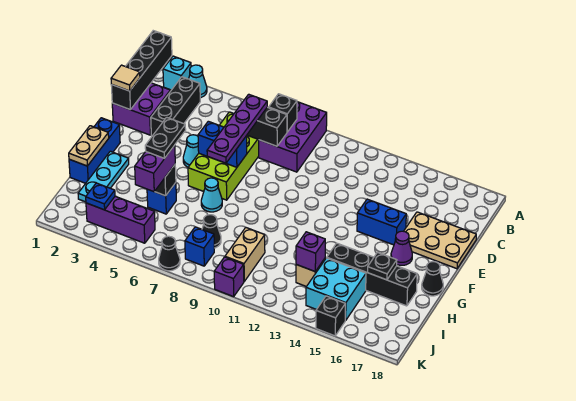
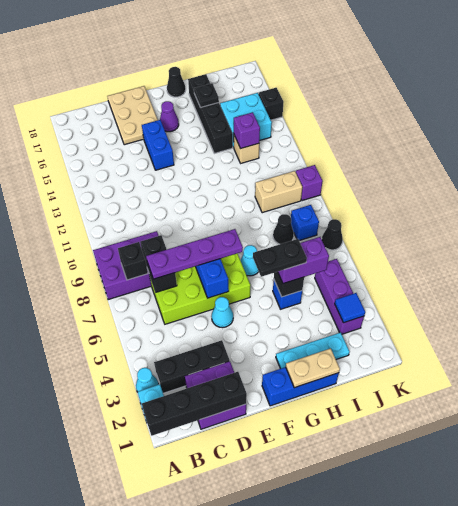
tan tile D1 level 3 -> none
blue plate J3 level 2 -> blue tile J3 level 2

